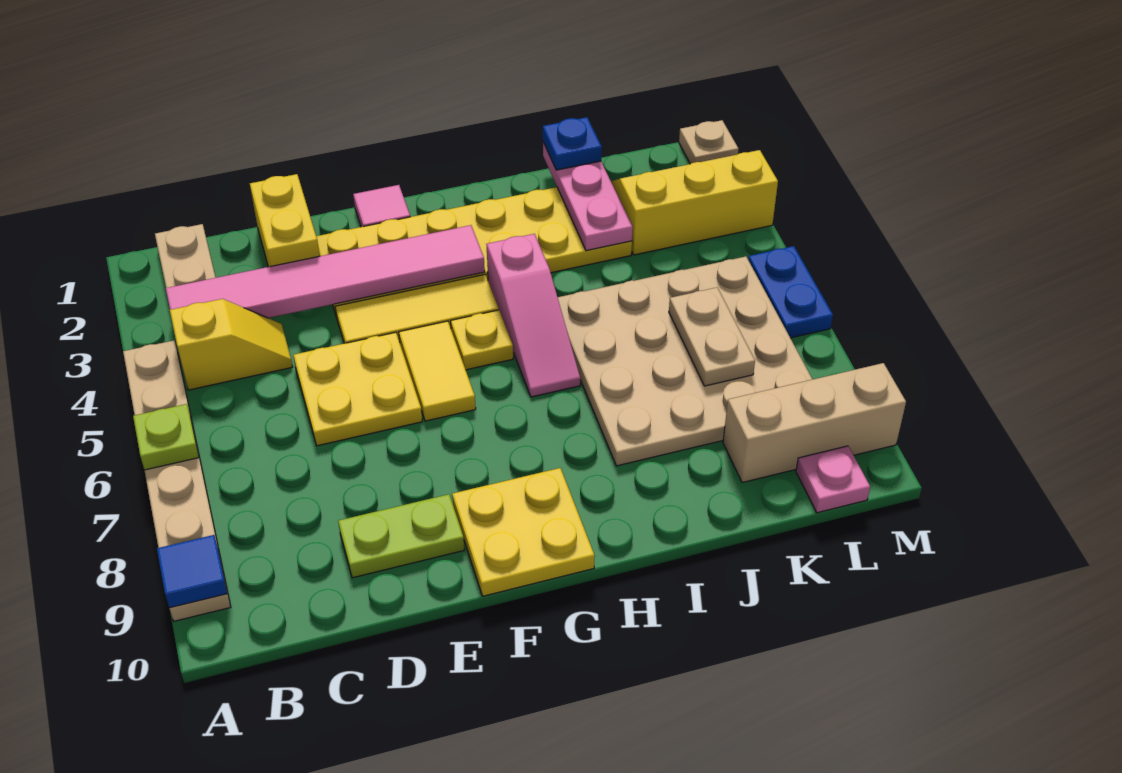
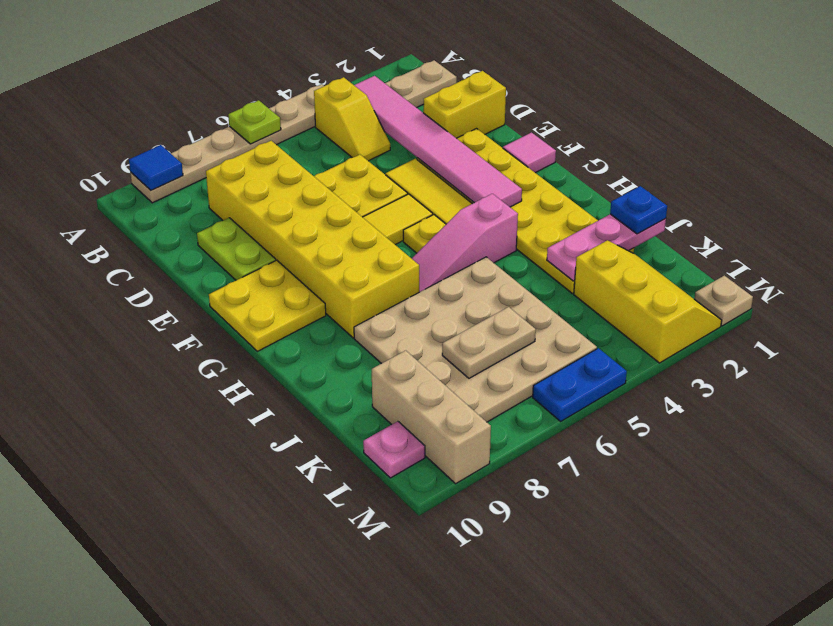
none -> yellow brick C7:H8 level 1

